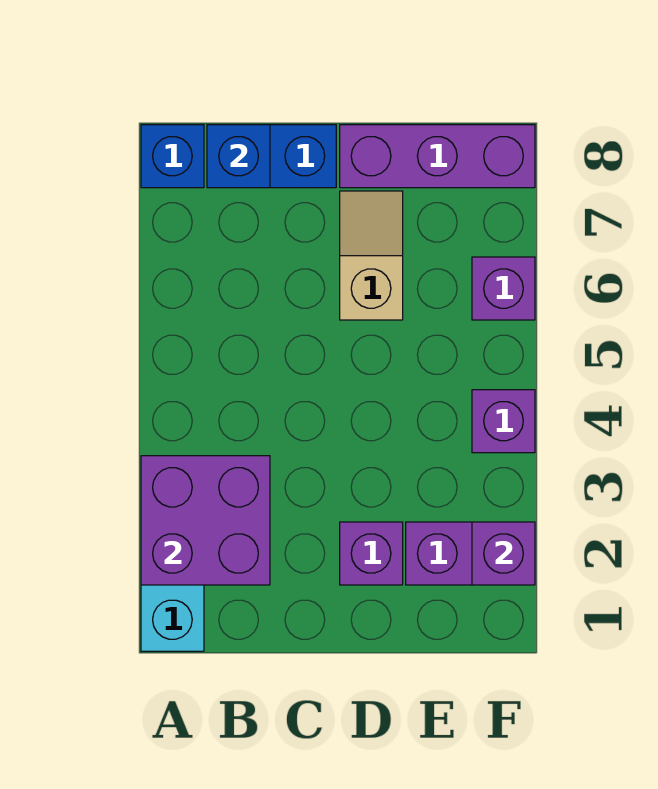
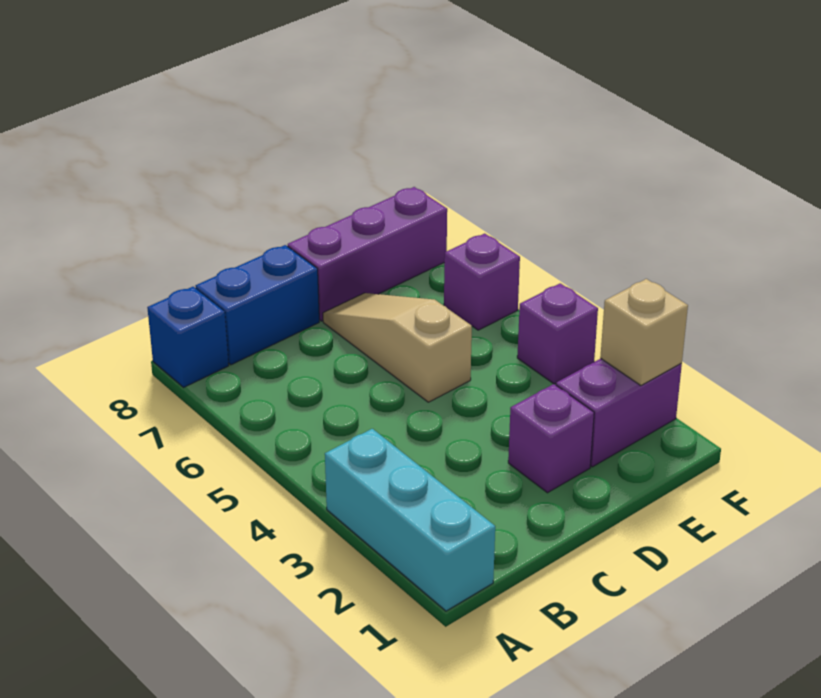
purple brick A2:B3 level 2 -> none
blue brick B8 level 2 -> none
tan slope D6:D7 level 1 top 6 -> tan slope D5:D7 level 1 top 5
purple brick F2 level 2 -> tan brick F2 level 2

